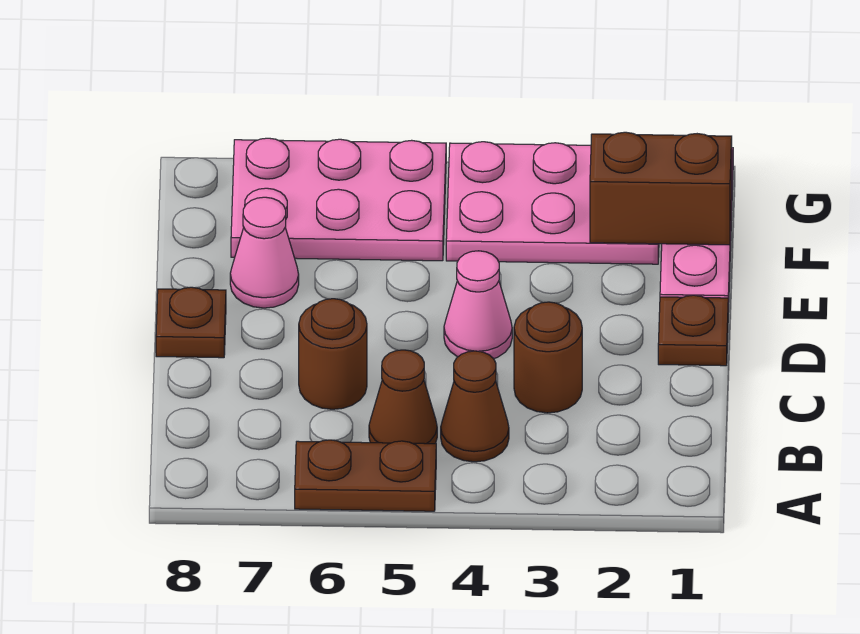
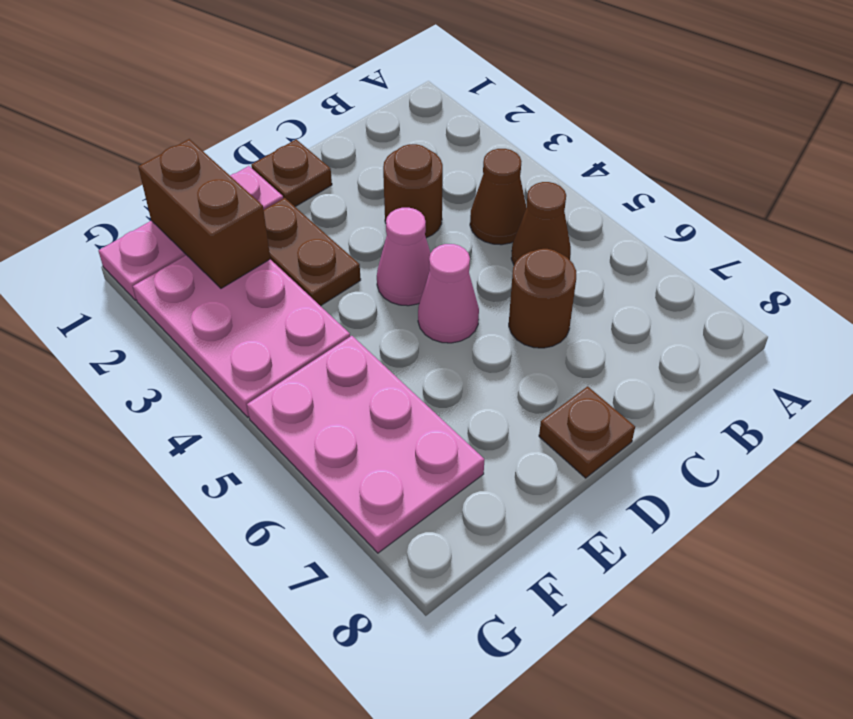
brown plate A5:A6 level 1 -> brown plate E2:E3 level 1
pink cone E7 level 1 -> pink cone D5 level 1

